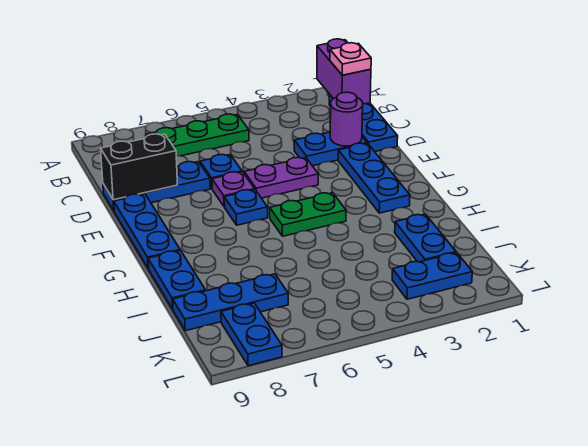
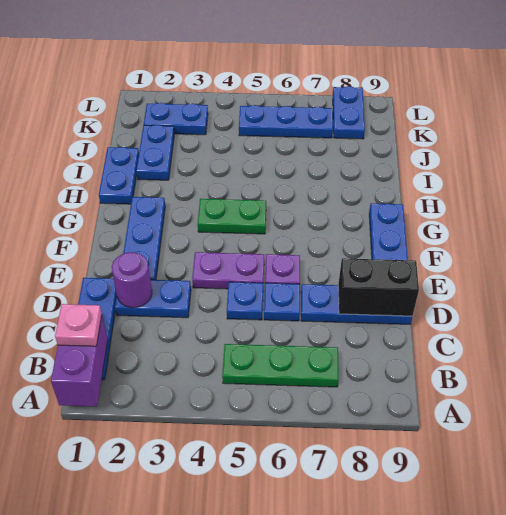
blue plate F6 level 1 -> blue plate D5 level 1
blue plate H9:I9 level 1 -> blue plate H1:I1 level 1
blue plate J7:J9 level 1 -> blue plate K5:K7 level 1

